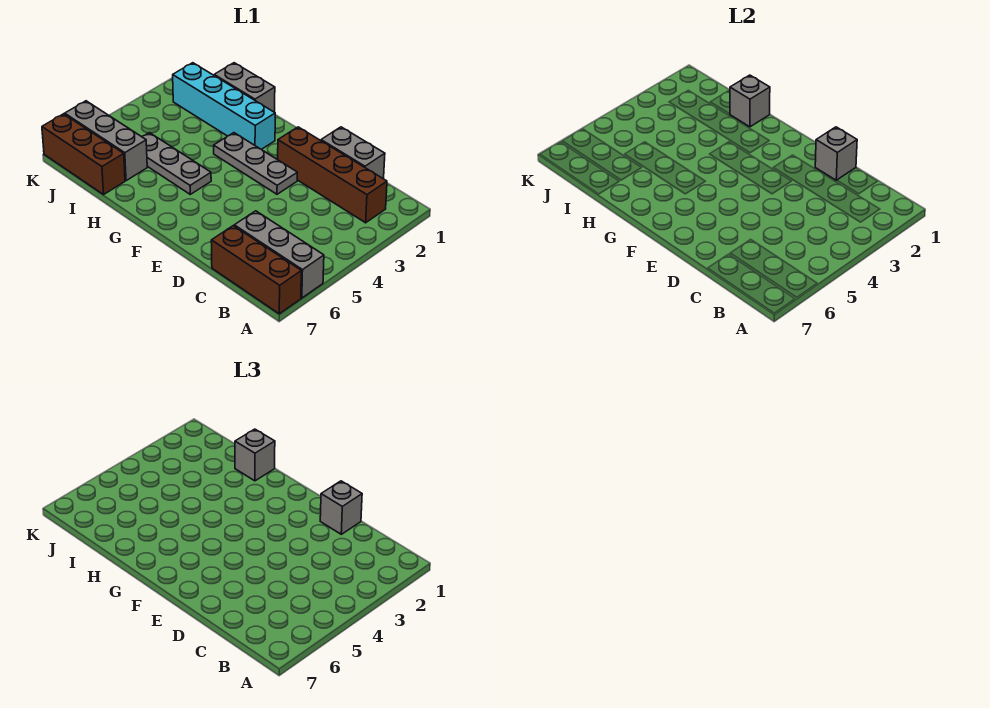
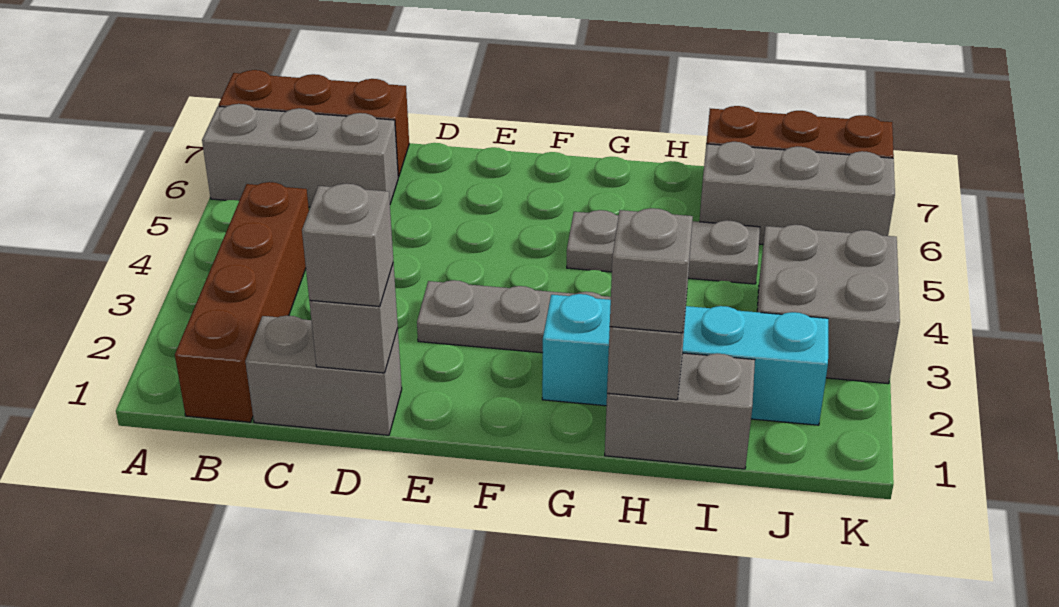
brown brick B2:E2 level 1 -> brown brick B1:B4 level 1
none -> grey brick J3:K4 level 1

